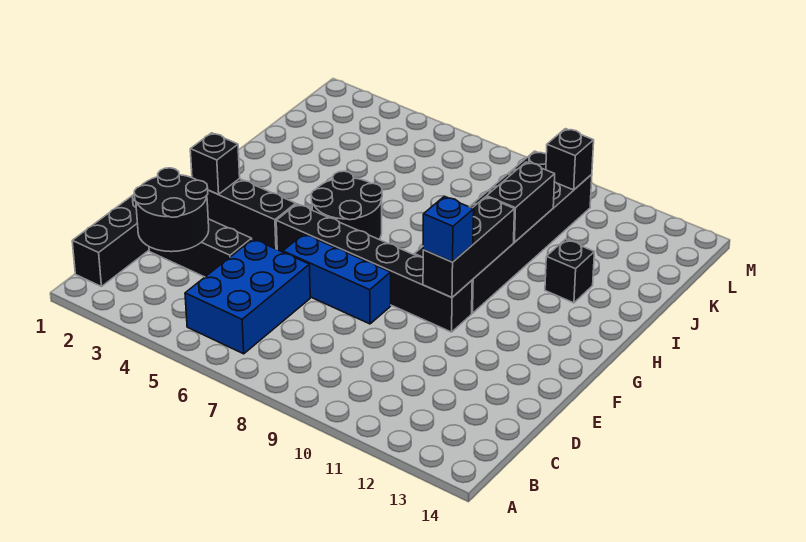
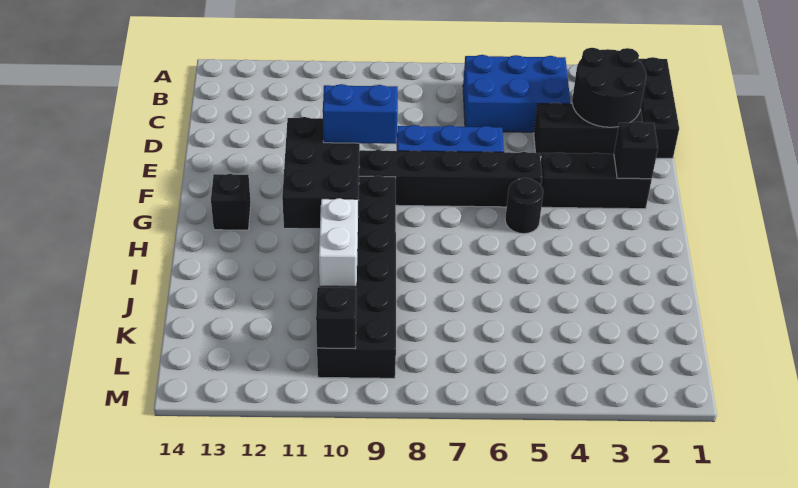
blue brick B5:D6 level 1 -> blue brick B4:C6 level 1
black brick F10:H10 level 2 -> black brick F10:H11 level 2
blue brick F10 level 3 -> blue brick F9:F10 level 3
black round brick G5:H6 level 1 -> black round brick G5 level 1
black brick I10:J10 level 2 -> white brick I10:J10 level 2
black brick I12 level 1 -> black brick G13 level 1

